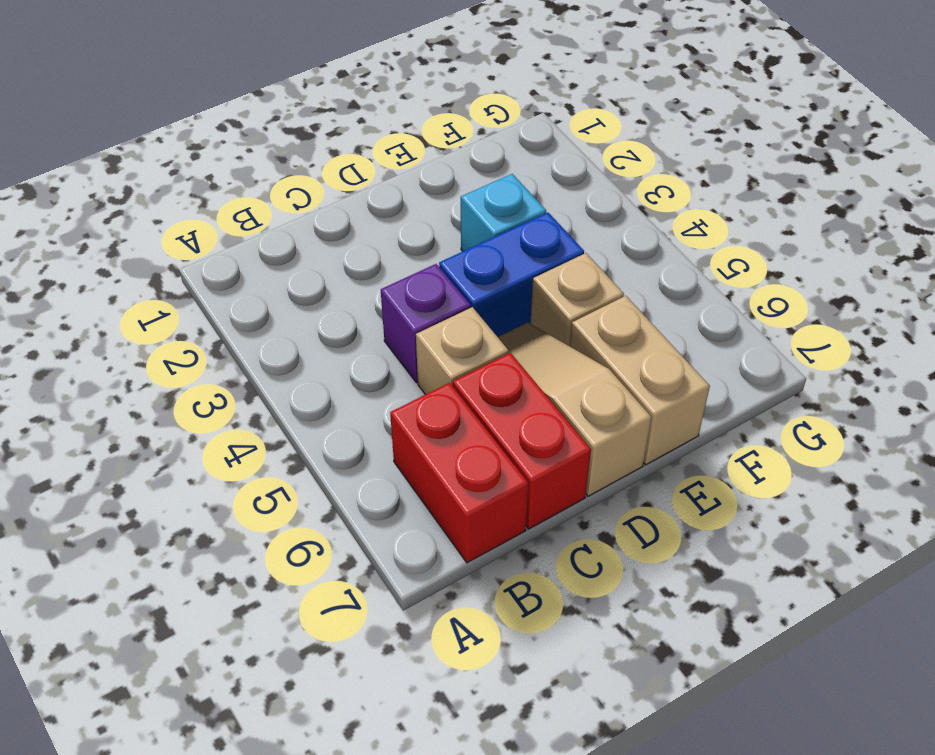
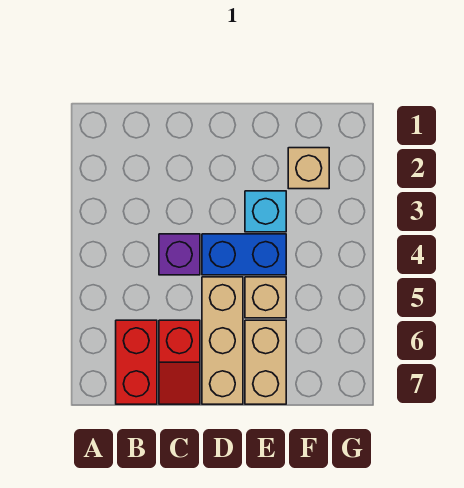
tan brick C5 level 1 -> tan brick F2 level 1
red brick C6:C7 level 1 -> red slope C6:C7 level 1 top 6
tan slope D5:D7 level 1 top 7 -> tan brick D5:D7 level 1

